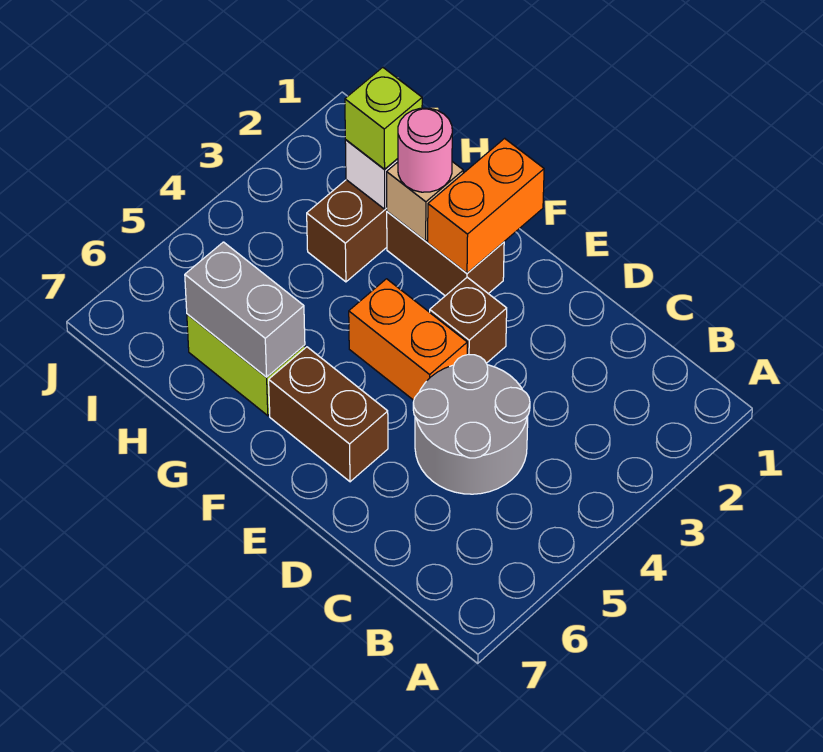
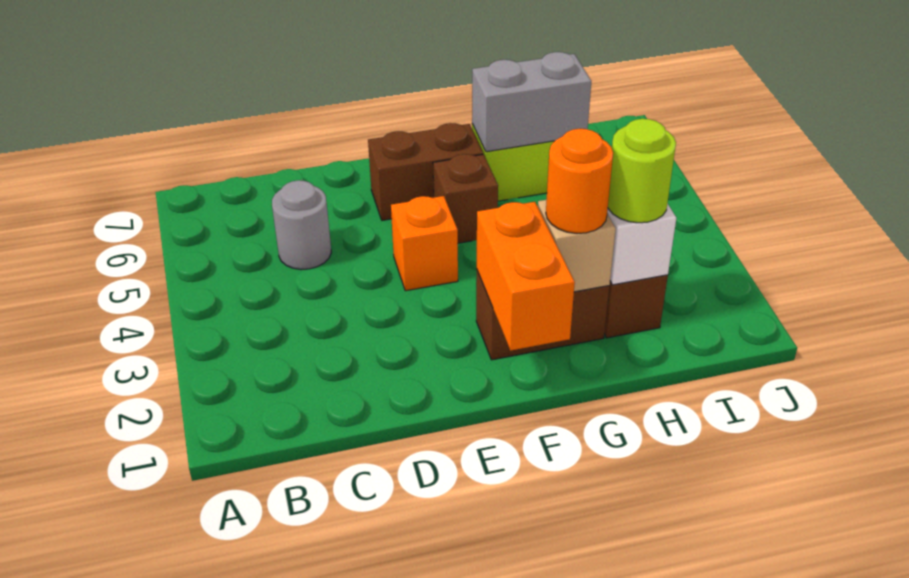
grey round brick C4:D5 level 1 -> grey round brick C5 level 1
brown brick E3 level 1 -> brown brick F5 level 1
orange brick E4:F4 level 1 -> orange brick E4 level 1
pink round brick G2 level 3 -> orange round brick G2 level 3
lime brick H2 level 3 -> lime round brick H2 level 3

